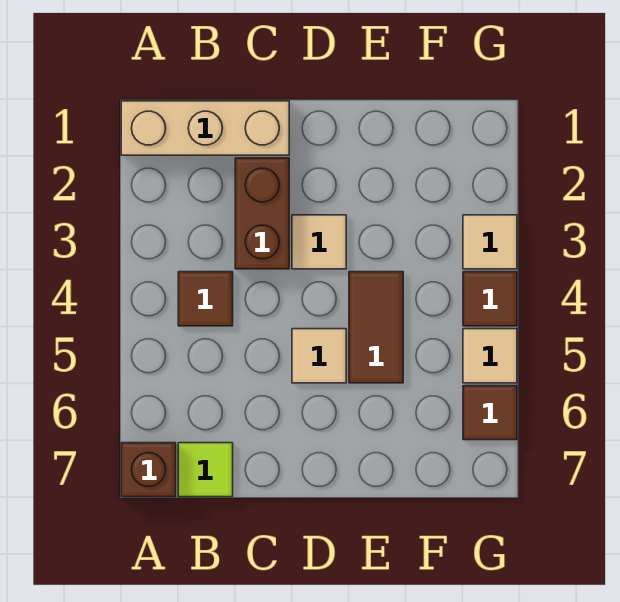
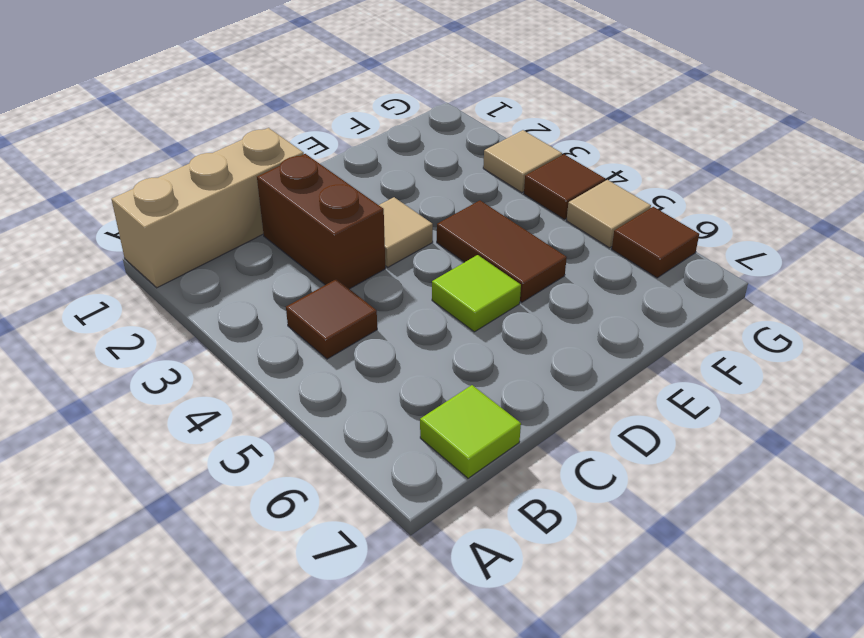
brown brick A7 level 1 -> none
tan tile D5 level 1 -> lime tile D5 level 1

